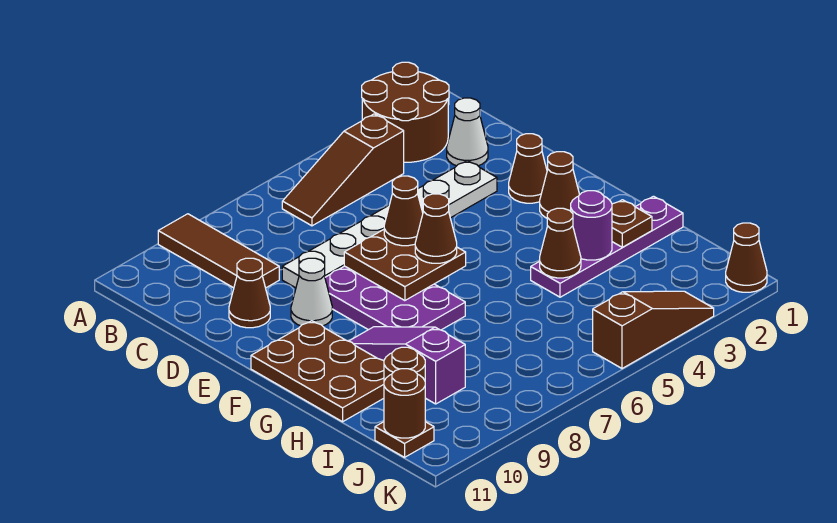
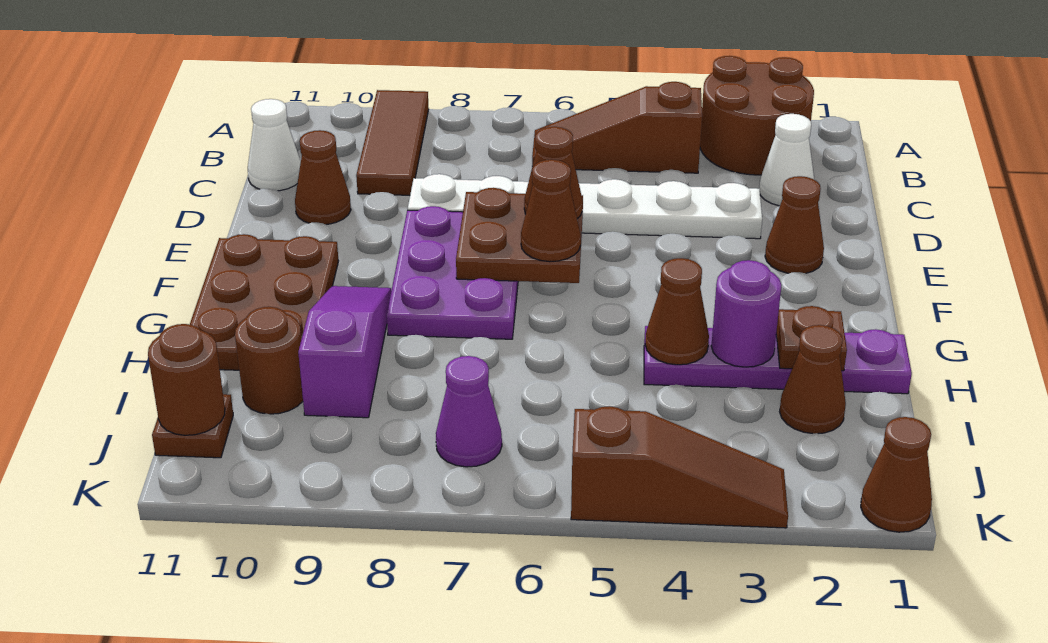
white cone E9 level 1 -> white cone C11 level 1
brown cone F2 level 1 -> brown cone I2 level 1
none -> purple cone J7 level 1

